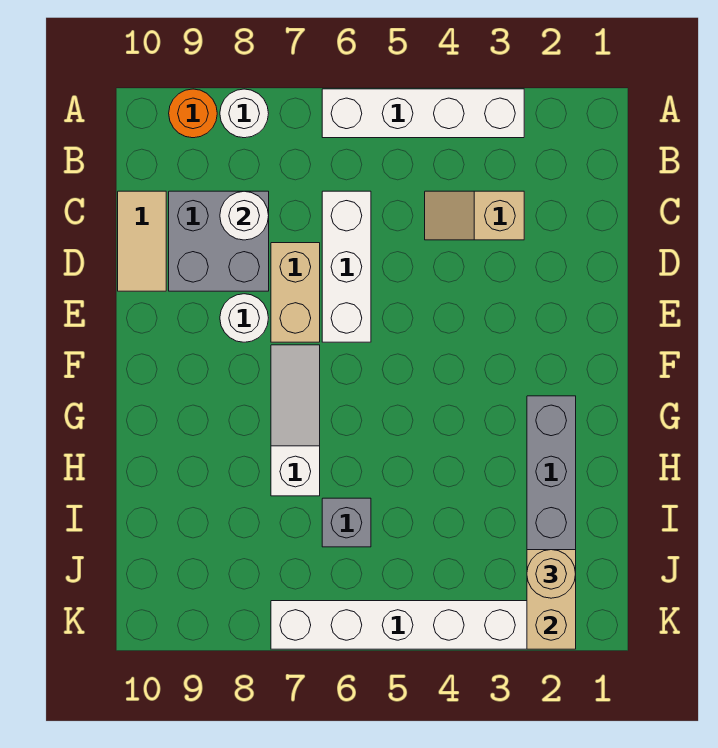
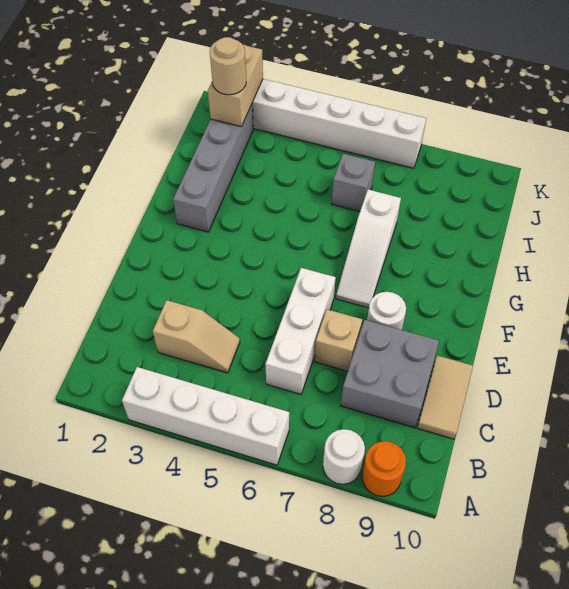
white round brick C8 level 2 -> none
tan brick D7:E7 level 1 -> tan brick D7 level 1

